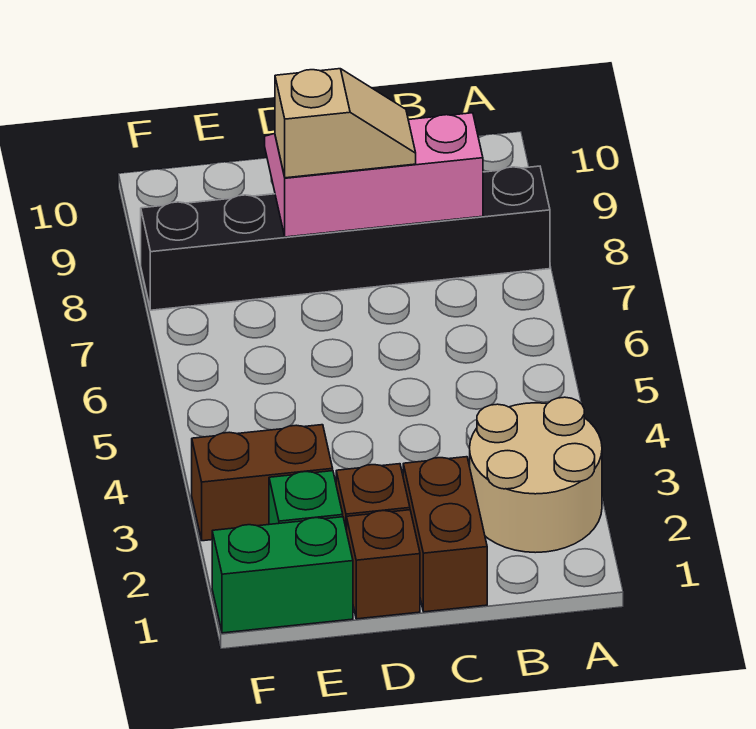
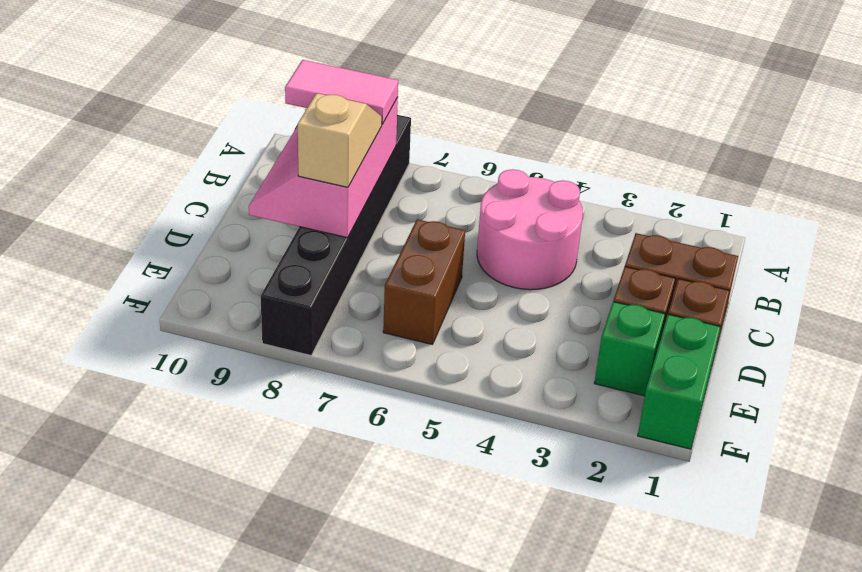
tan round brick A2:B3 level 1 -> none
none -> pink round brick B4:C5 level 1
none -> pink tile B8:B9 level 3
brown brick E3:F3 level 1 -> brown brick D6:E6 level 1

